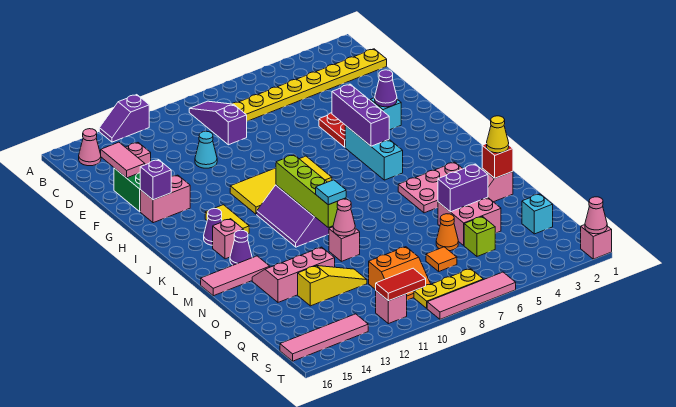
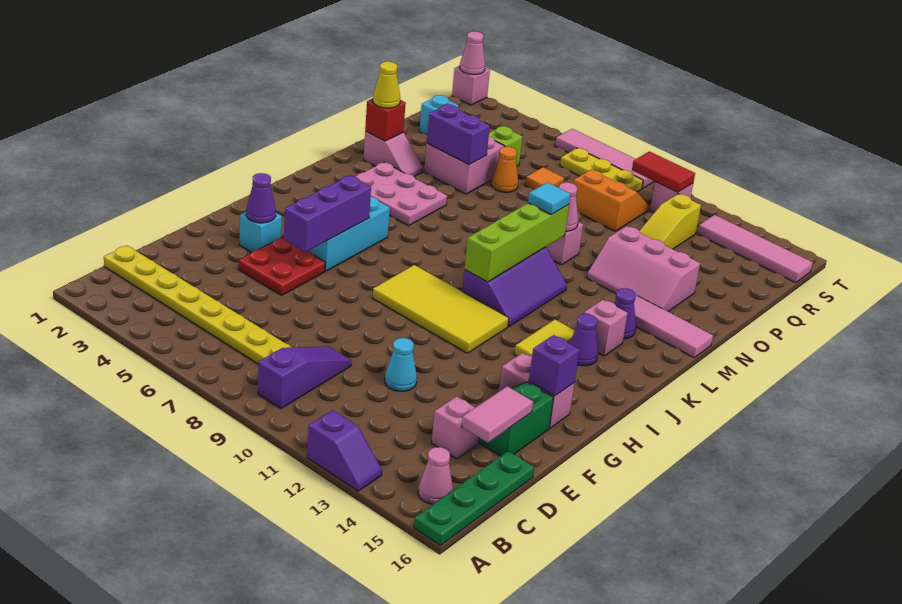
none -> green plate A16:D16 level 1
purple slope B9:D9 level 1 top D -> purple slope B9:D9 level 1 top B
yellow slope P11:P13 level 1 top 13 -> yellow slope P12:R12 level 1 top R

